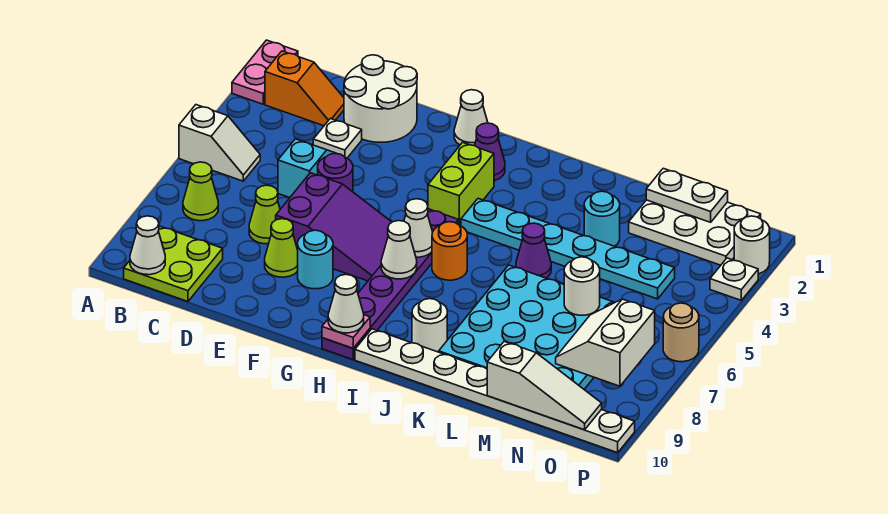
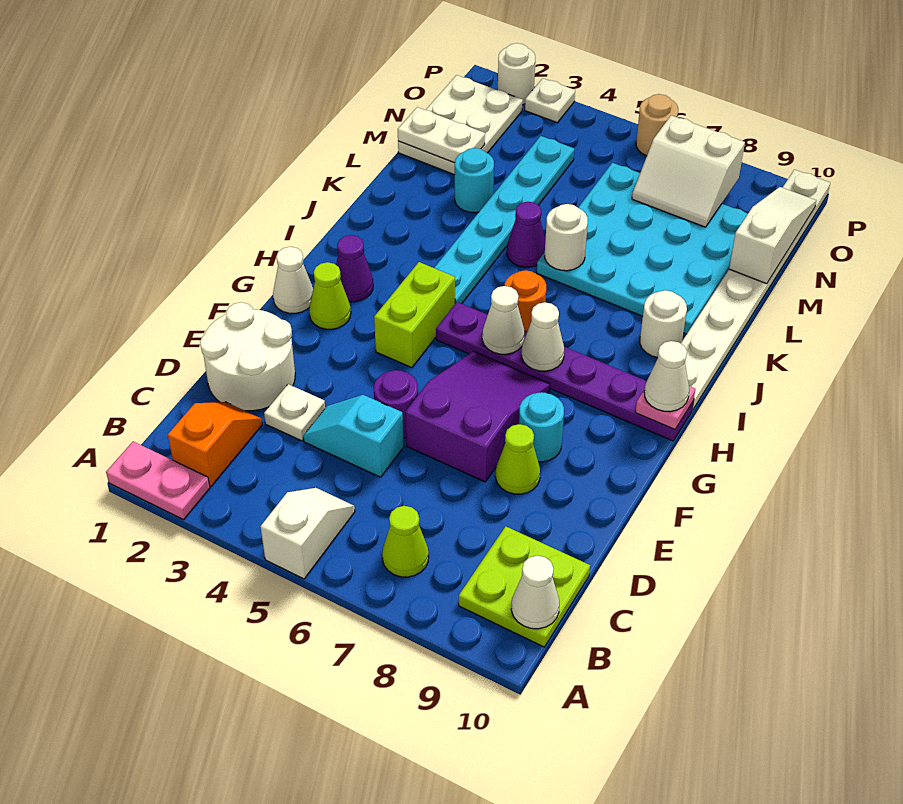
lime cone D7 level 1 -> lime cone G2 level 1
lime brick H3:H4 level 1 -> lime brick G4:H4 level 1
white plate M1:N1 level 2 -> white plate M1:M2 level 2
white round brick M6 level 2 -> white round brick K6 level 2

